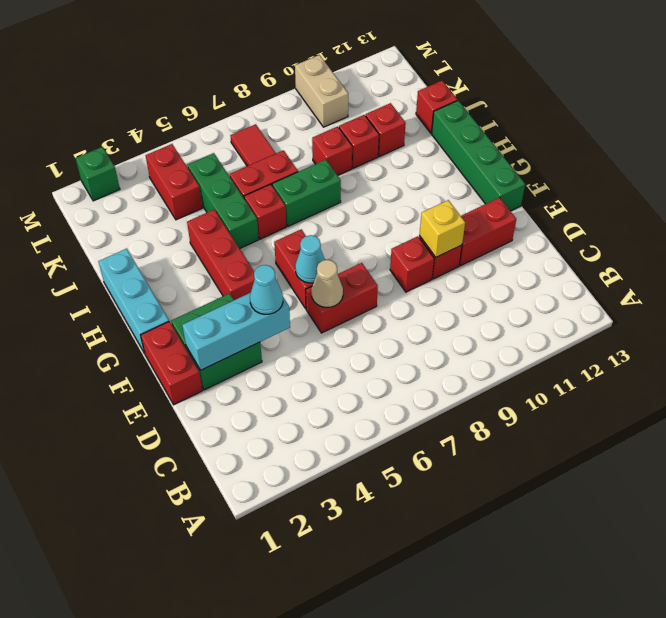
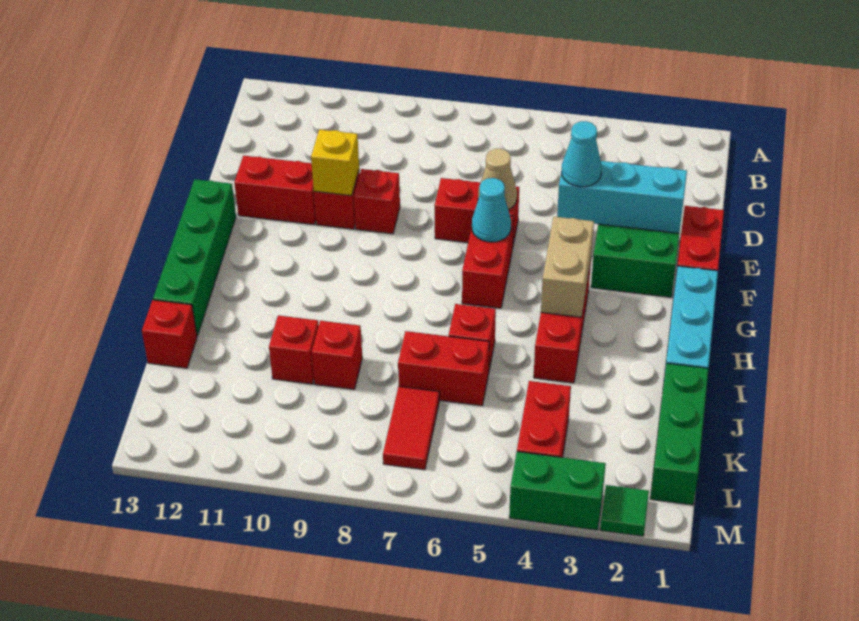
green brick I5:K5 level 1 -> green brick J1:L1 level 1
green brick I7:I8 level 1 -> green brick M3:M4 level 1
red brick J11 level 1 -> none
tan brick L10:M10 level 1 -> tan brick G4:H4 level 2
green brick M2 level 1 -> green tile M2 level 1

